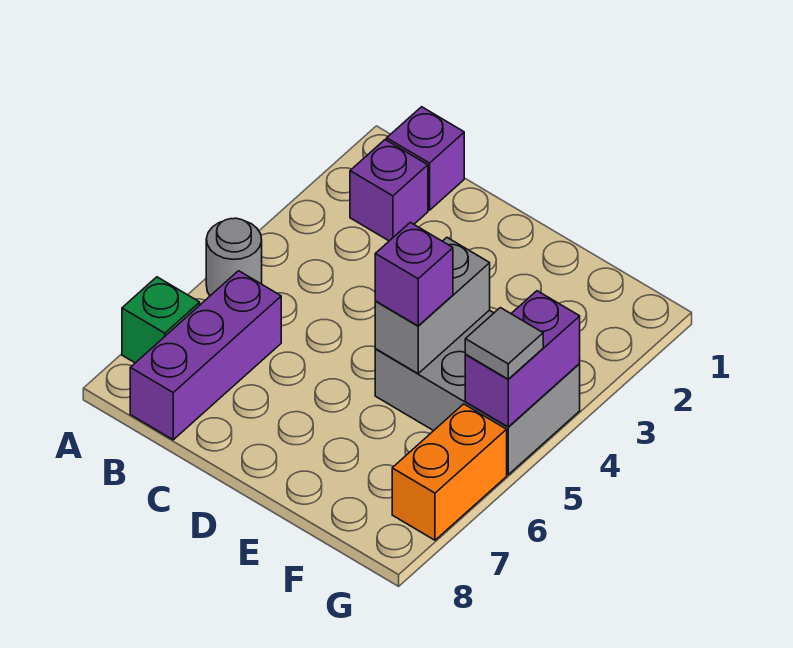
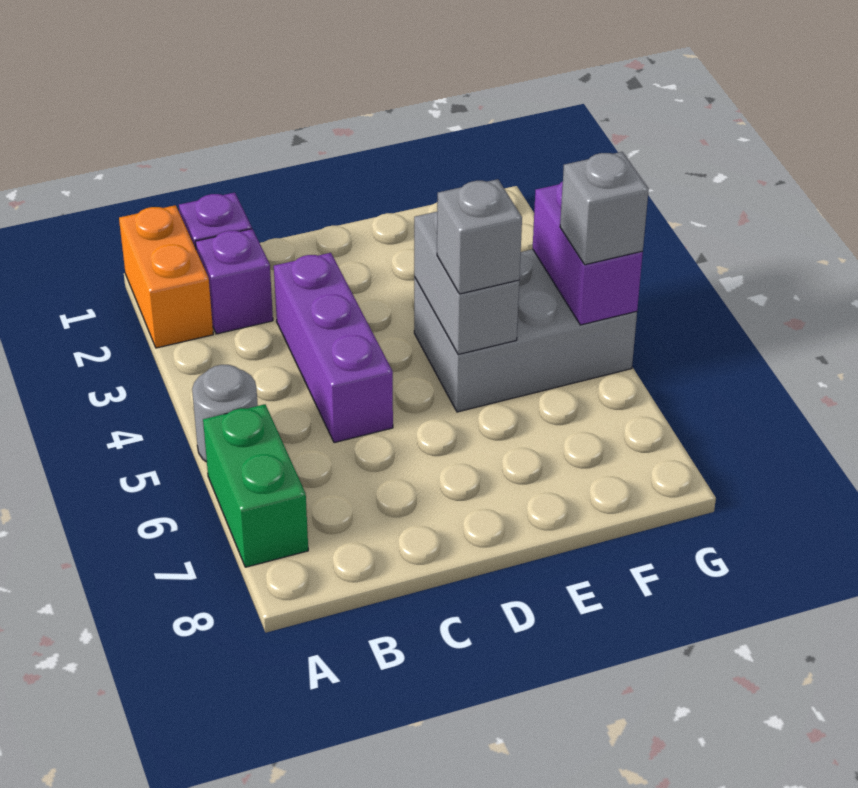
green brick A7 level 1 -> green brick A6:A7 level 1
purple brick B6:B8 level 1 -> purple brick C3:C5 level 1
purple brick E5 level 3 -> grey brick E5 level 3
grey tile G5 level 3 -> grey brick G5 level 3
orange brick G6:G7 level 1 -> orange brick A1:A2 level 1

